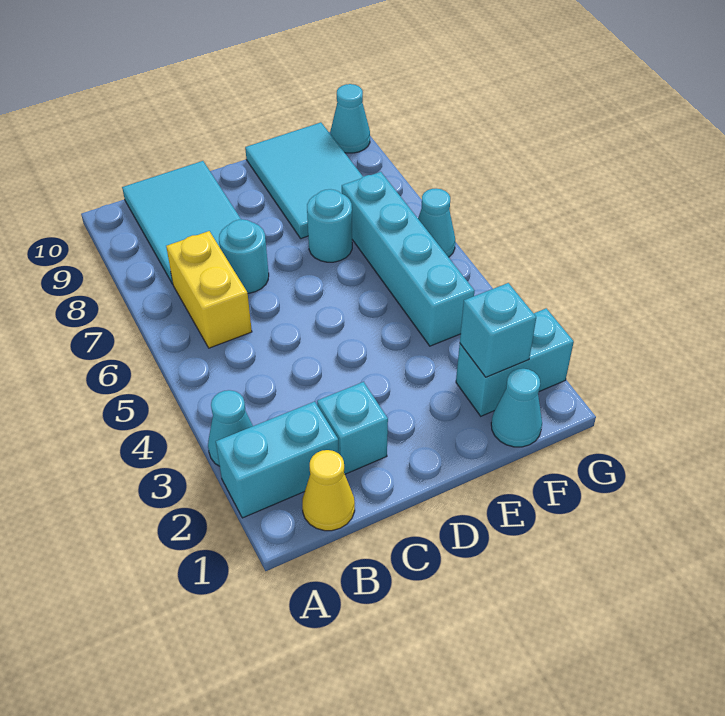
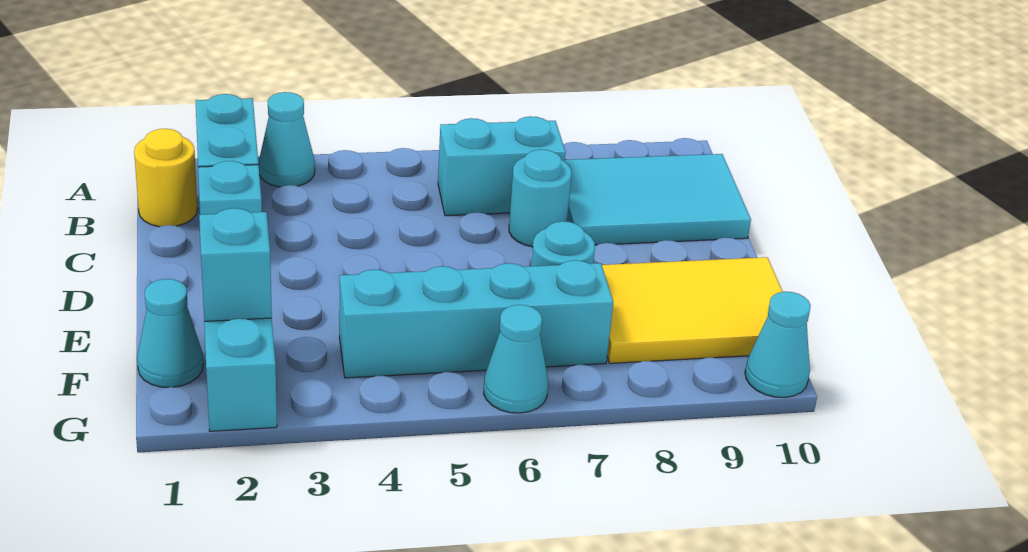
yellow cone B1 level 1 -> yellow round brick B1 level 1
yellow brick B6:B7 level 1 -> cyan brick B6:B7 level 1
cyan tile E8:F10 level 1 -> yellow tile E8:F10 level 1

